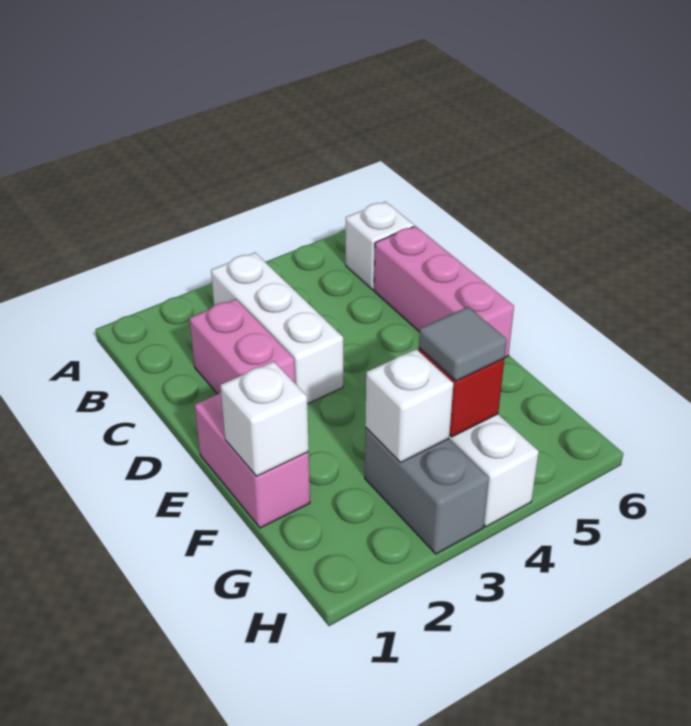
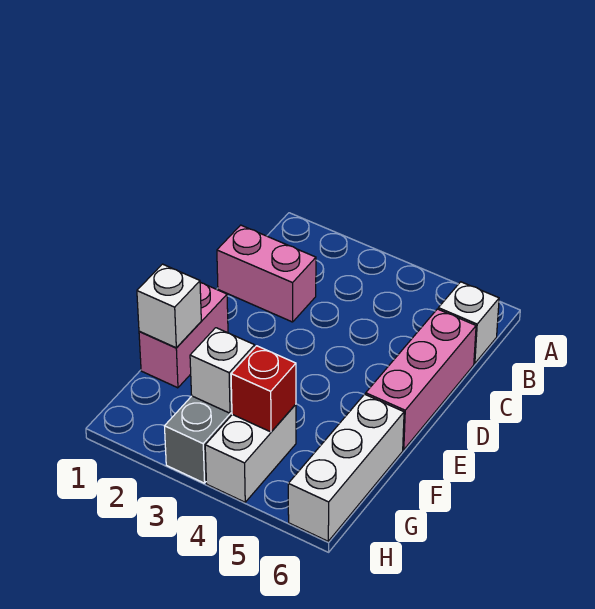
white brick B3:D3 level 1 -> white brick F6:H6 level 1
pink brick C2:D2 level 1 -> pink brick C1:C2 level 1
grey tile G4 level 3 -> none

